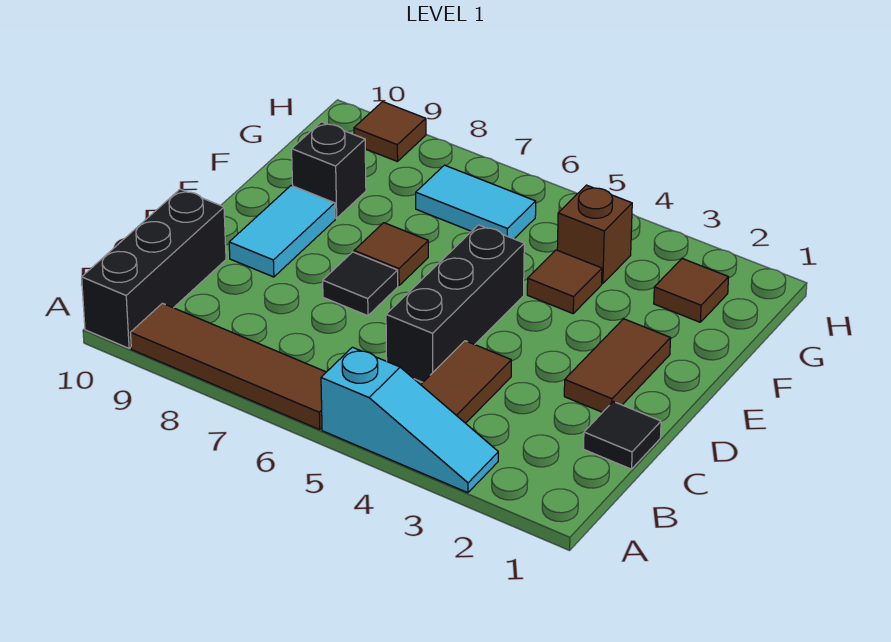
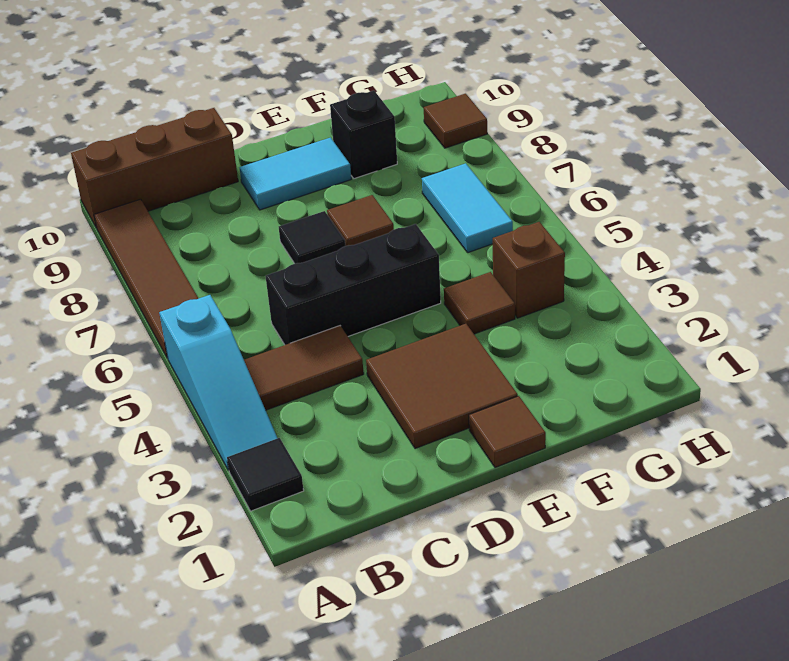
black brick A10:C10 level 1 -> brown brick A10:C10 level 1
black tile C1 level 1 -> black tile A2 level 1
brown tile D2:E2 level 1 -> brown tile D2:E3 level 1
brown tile G2 level 1 -> brown tile E1 level 1

